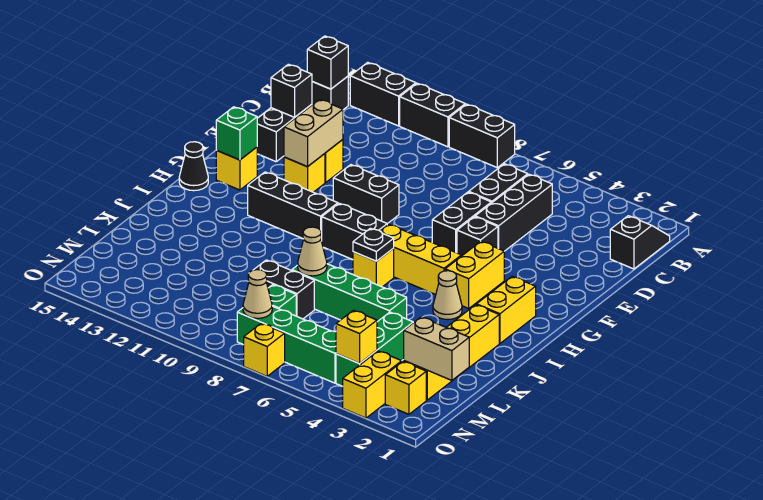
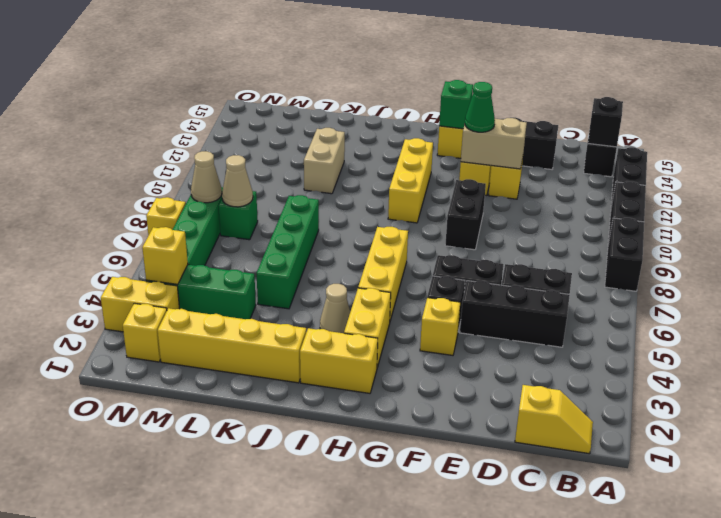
black slope B1:C1 level 1 top C -> yellow slope B1:C1 level 1 top C
black brick D14 level 2 -> none
none -> green cone F12 level 3
yellow brick G4:H4 level 1 -> yellow brick H3:H4 level 1
black brick H8:H9 level 1 -> none
black brick H10:H12 level 1 -> yellow brick H10:H12 level 1
black cone H15 level 1 -> none
yellow brick I7 level 1 -> yellow brick F4 level 1
black plate I7 level 2 -> none
tan cone K8 level 2 -> tan cone M8 level 2
black brick L8:L9 level 1 -> none
tan brick M1:M2 level 2 -> tan brick K11:K12 level 1

